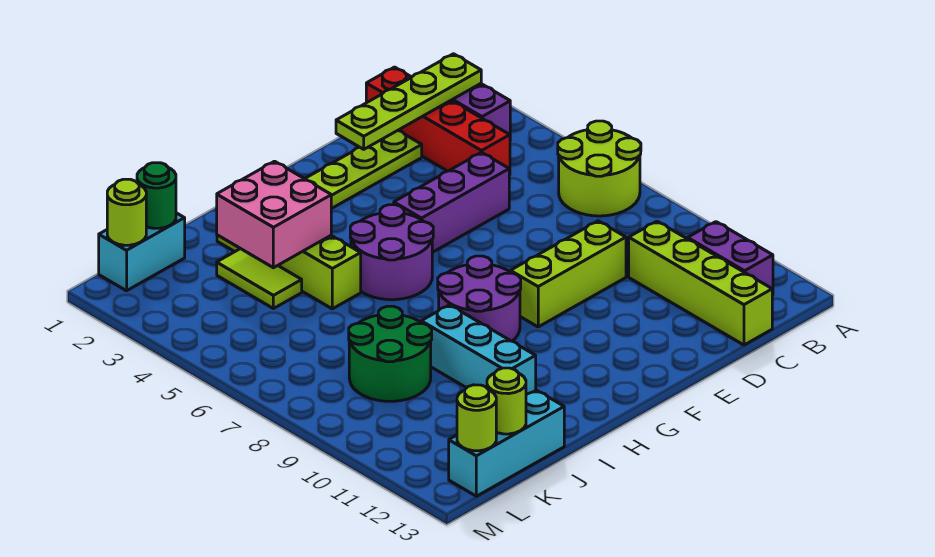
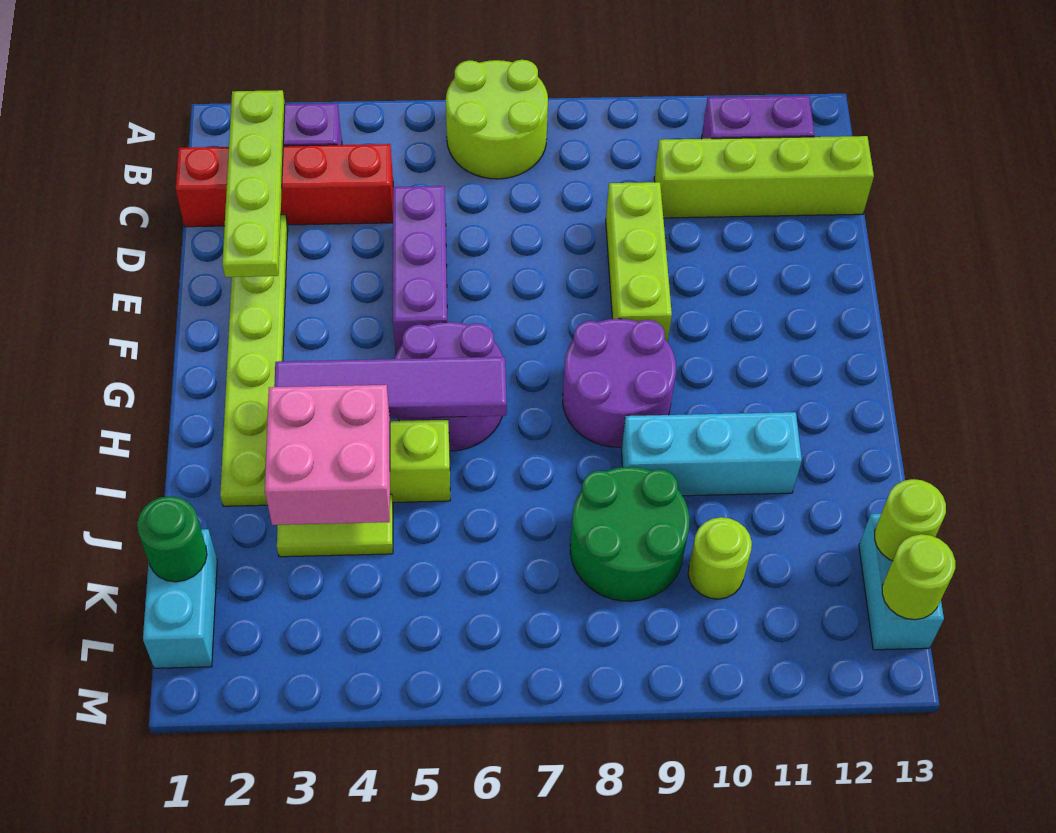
none -> purple tile H3:H6 level 2
cyan brick J13:L13 level 1 -> cyan brick K13:L13 level 1
lime round brick L1 level 2 -> lime round brick K10 level 1

